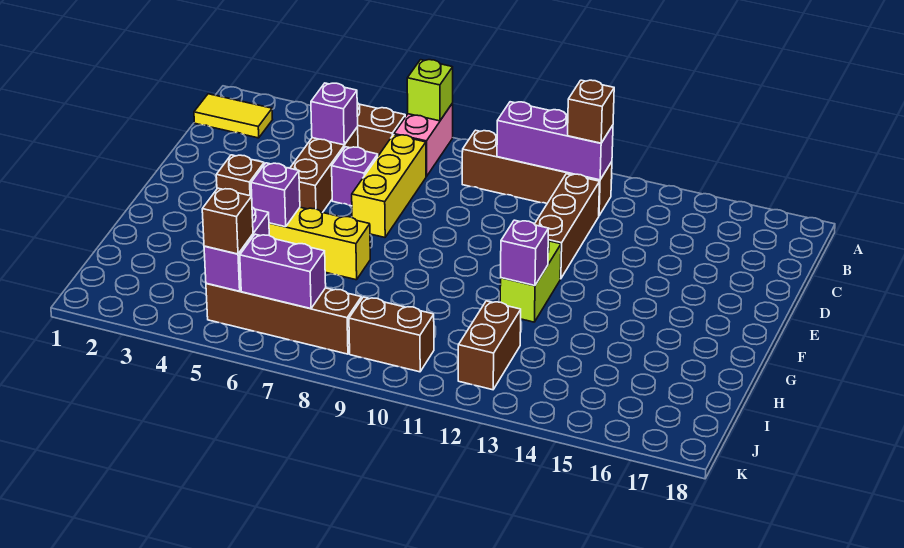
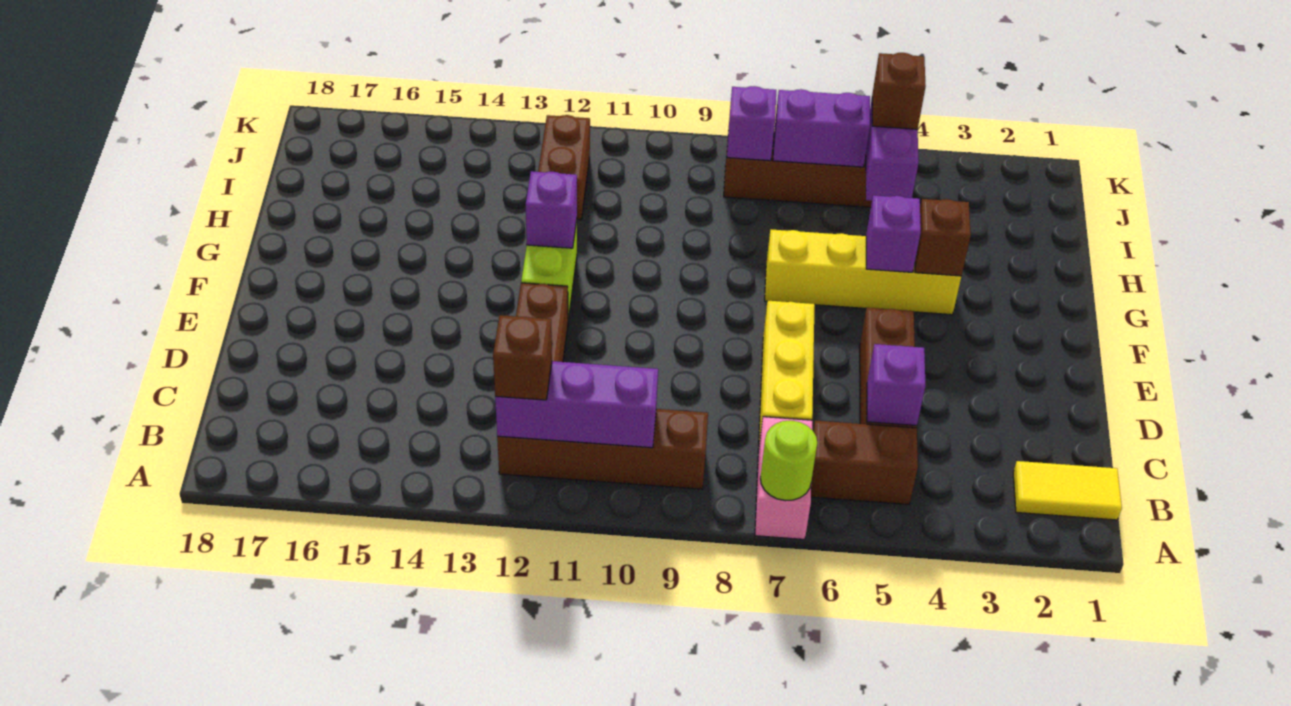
lime brick A7 level 2 -> lime round brick A7 level 2
purple brick D6 level 1 -> purple brick J8 level 2
brown brick J9:J10 level 1 -> none

